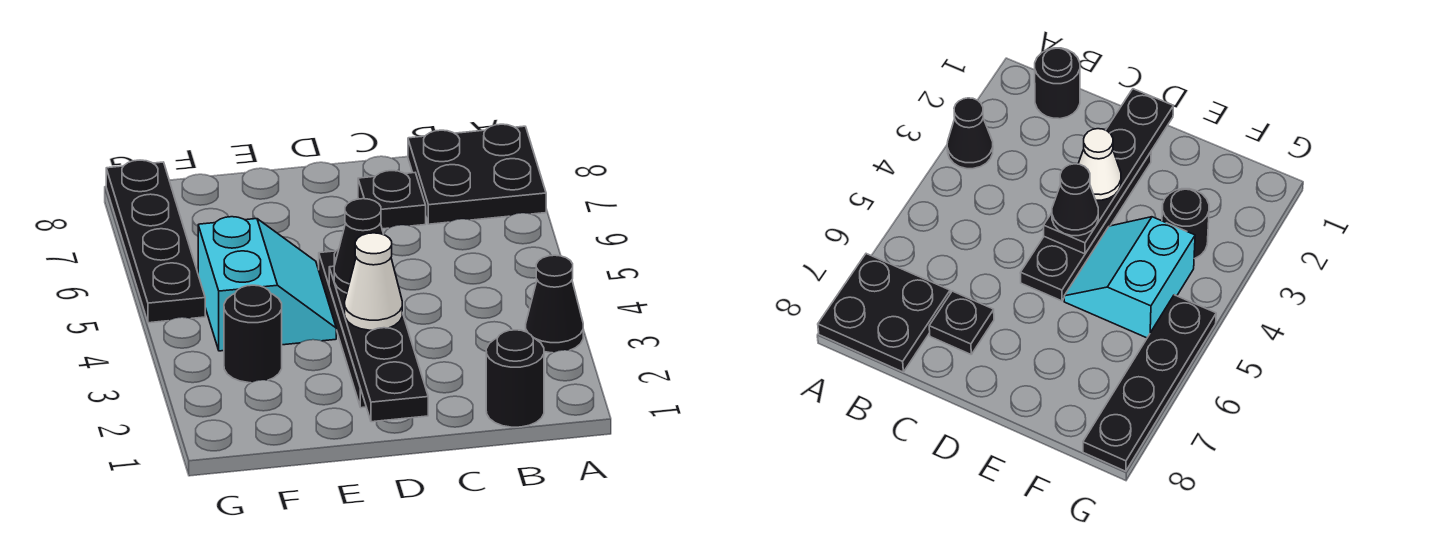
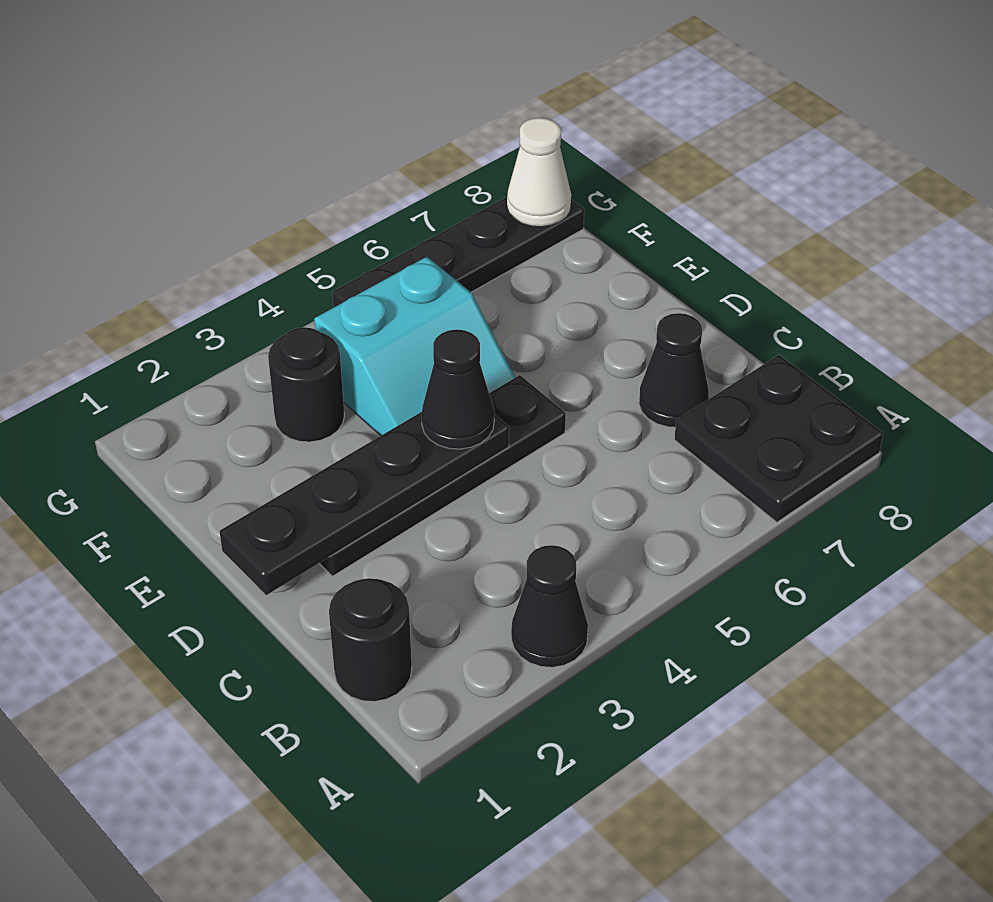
black plate C7 level 1 -> black cone C7 level 1
white cone D3 level 3 -> white cone G8 level 2

